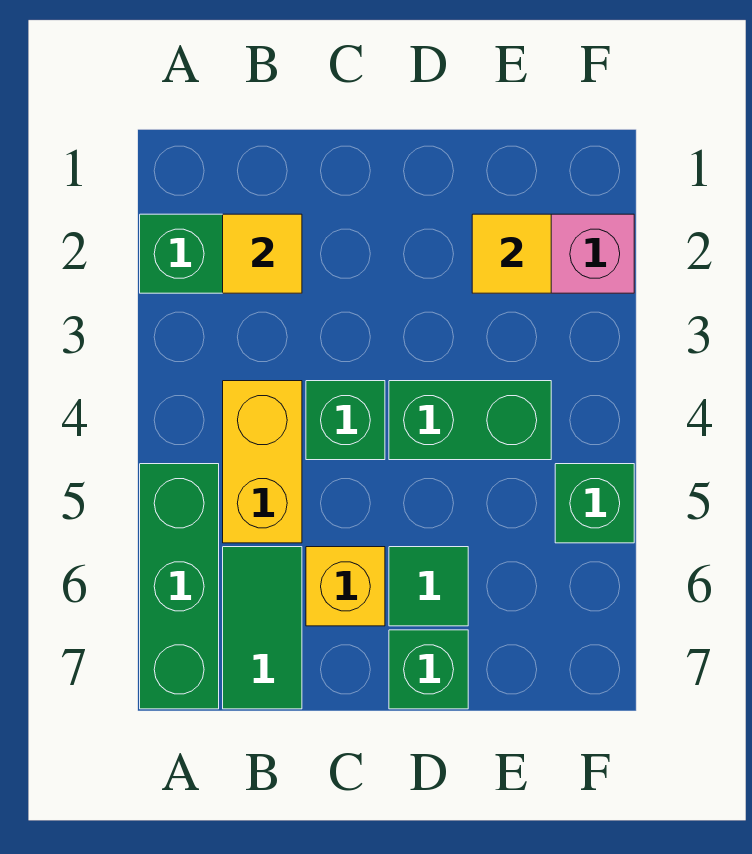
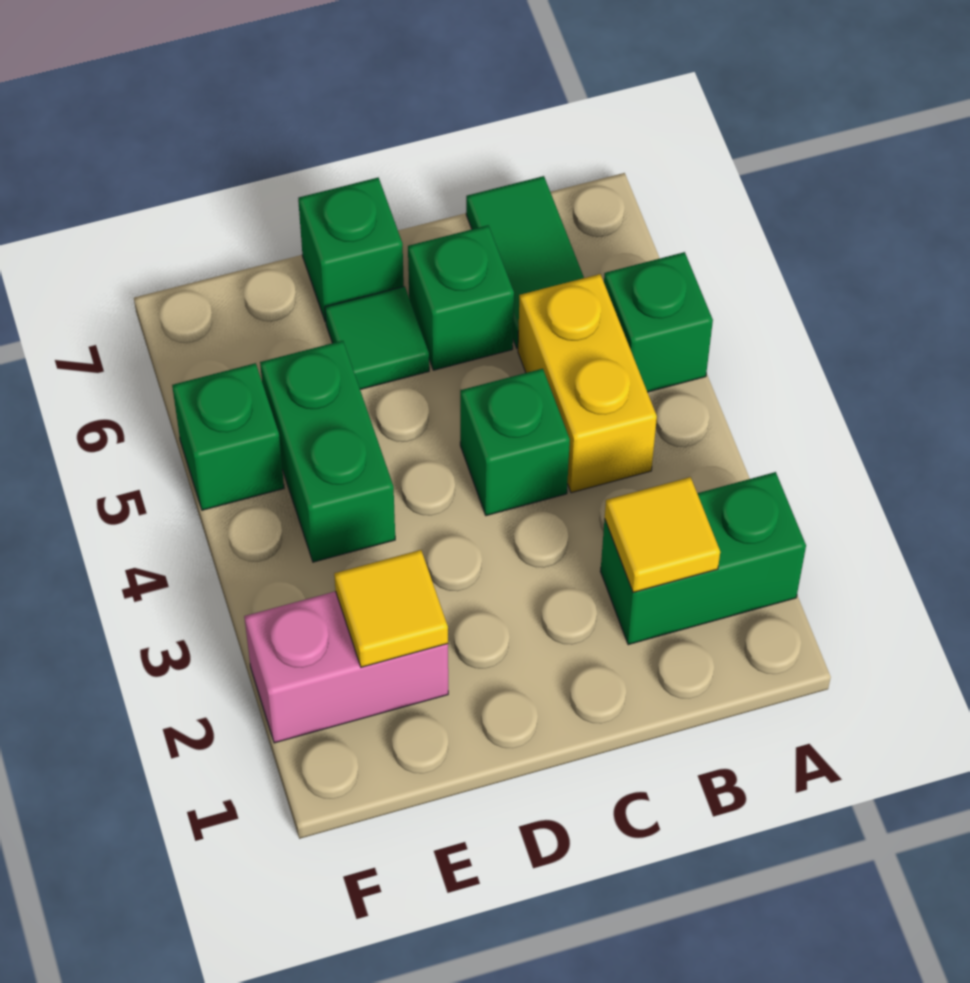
green brick A5:A7 level 1 -> green brick A5 level 1
yellow brick C6 level 1 -> green brick C6 level 1
green brick D4:E4 level 1 -> green brick E4:E5 level 1

